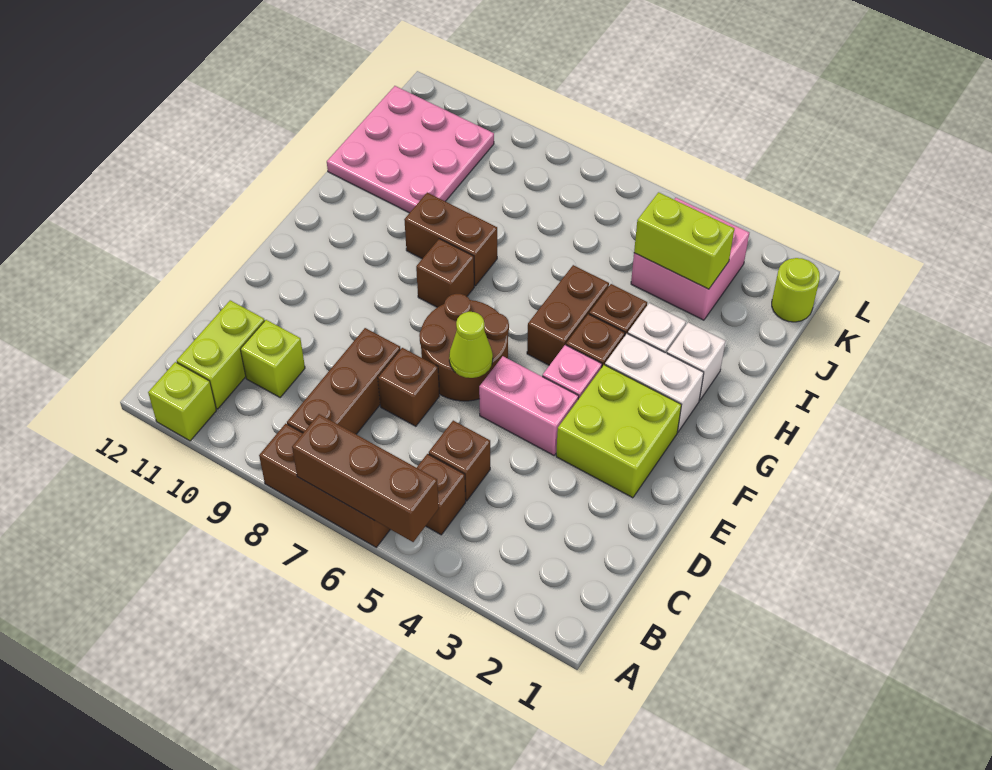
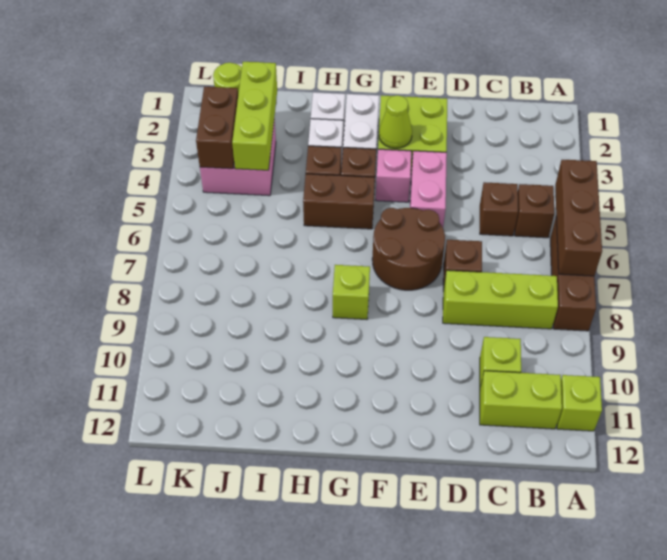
brown brick B8:D8 level 1 -> lime brick B8:D8 level 1
lime cone E6 level 2 -> lime cone F3 level 2
brown brick G8 level 1 -> lime brick G8 level 1
brown brick H8:H9 level 1 -> brown brick K3:K4 level 2
pink plate I10:K12 level 1 -> none
lime brick J3:J4 level 2 -> lime brick J2:J4 level 2

